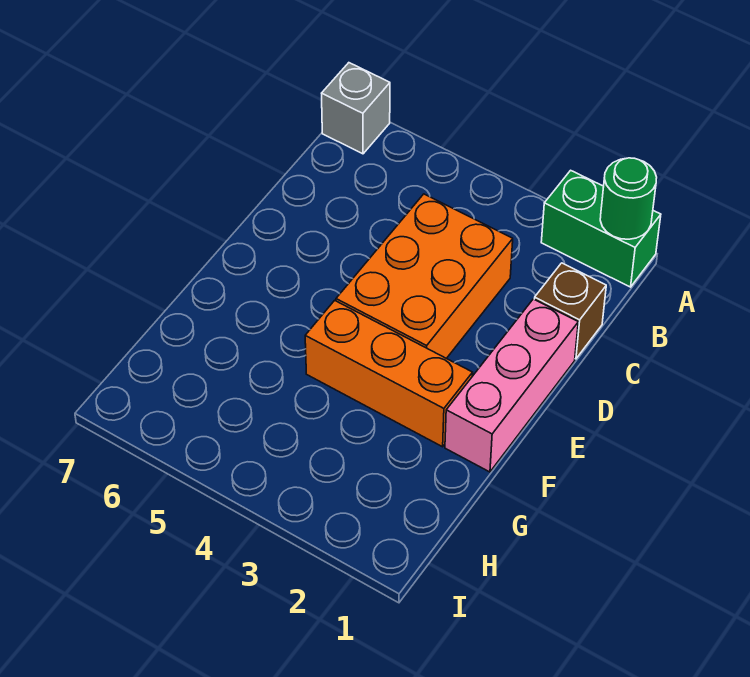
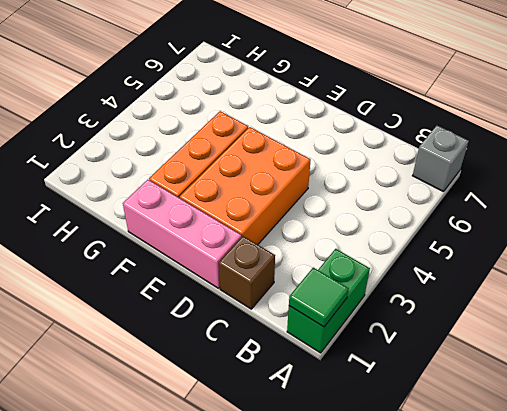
green round brick A1 level 2 -> green tile A1 level 2
orange brick C3:E4 level 1 -> orange brick D2:E4 level 1

